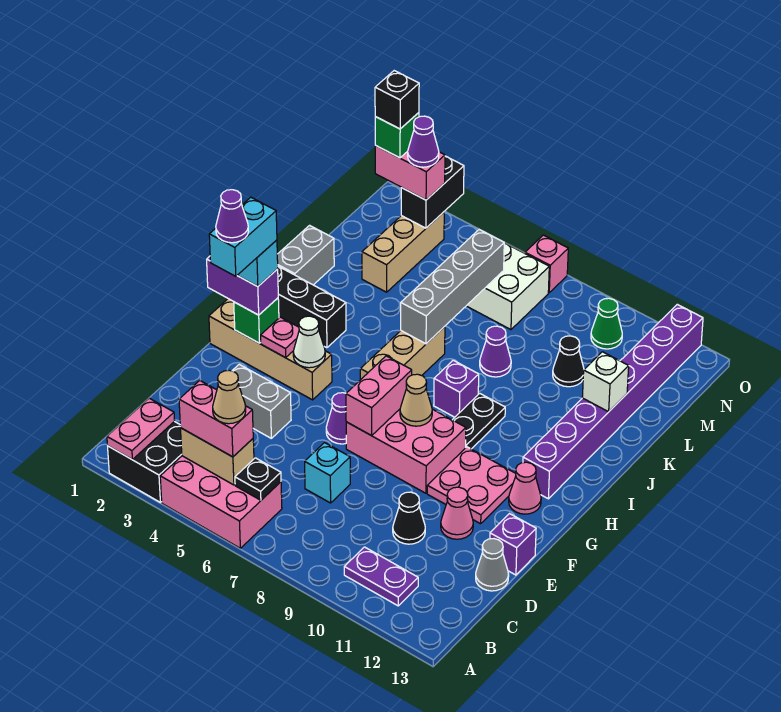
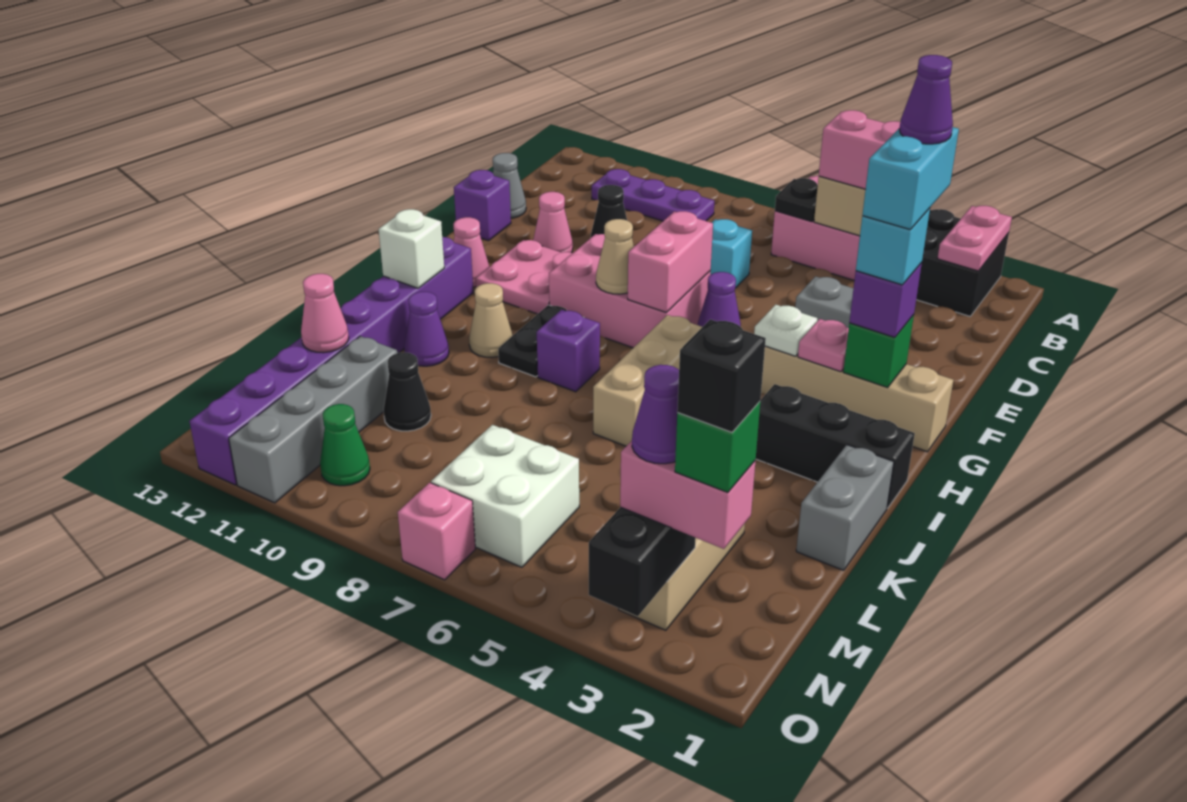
tan cone B5 level 4 -> tan cone I10 level 1
purple plate B10:B11 level 1 -> purple plate B9:B11 level 1
purple brick G1:G2 level 3 -> purple brick G2 level 3
white cone G4 level 2 -> white plate G4 level 2
grey brick J6:M6 level 2 -> grey brick L11:O11 level 1
purple cone K8 level 1 -> purple cone J11 level 1
white brick K12 level 2 -> white brick I12 level 2
none -> pink cone L12 level 2

